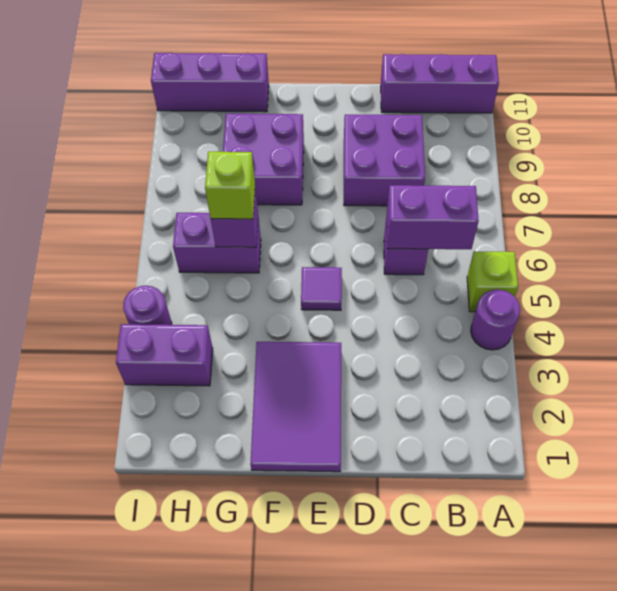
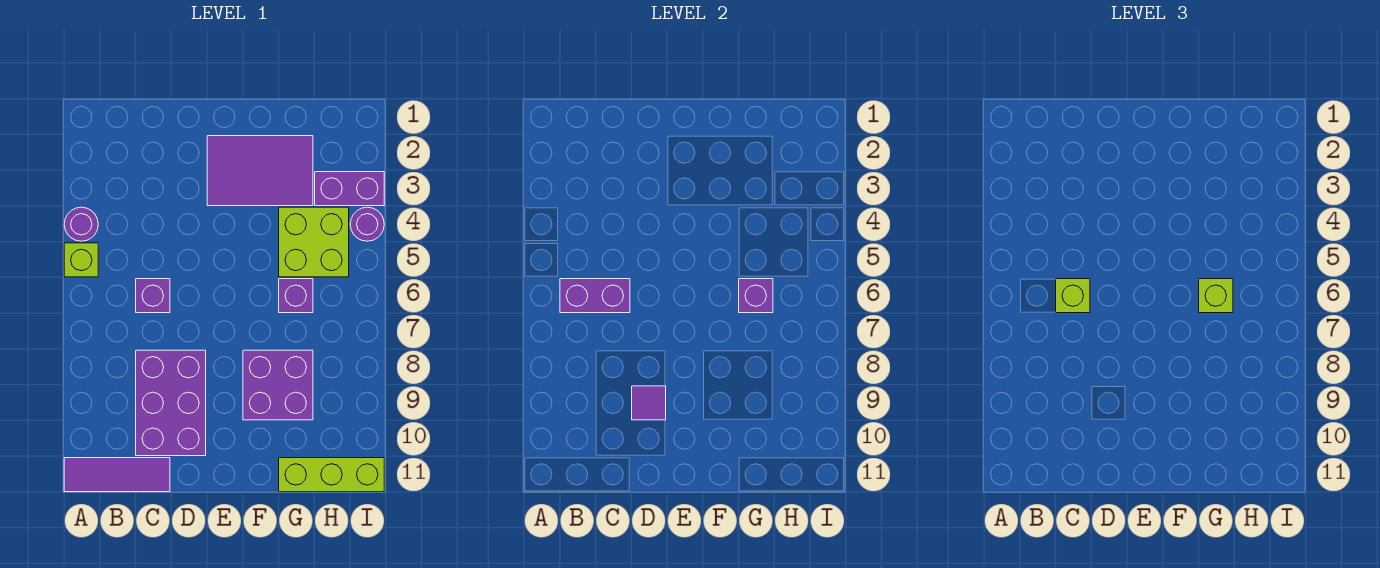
purple brick A11:C11 level 1 -> purple tile A11:C11 level 1
none -> lime brick C6 level 3
purple brick C8:D9 level 1 -> purple brick C8:D10 level 1
purple tile E1:F3 level 1 -> purple tile E2:G3 level 1
purple tile E5 level 1 -> purple tile D9 level 2
none -> lime brick G4:H5 level 1
purple brick G6:H6 level 1 -> purple brick G6 level 1
purple brick G11:I11 level 1 -> lime brick G11:I11 level 1

